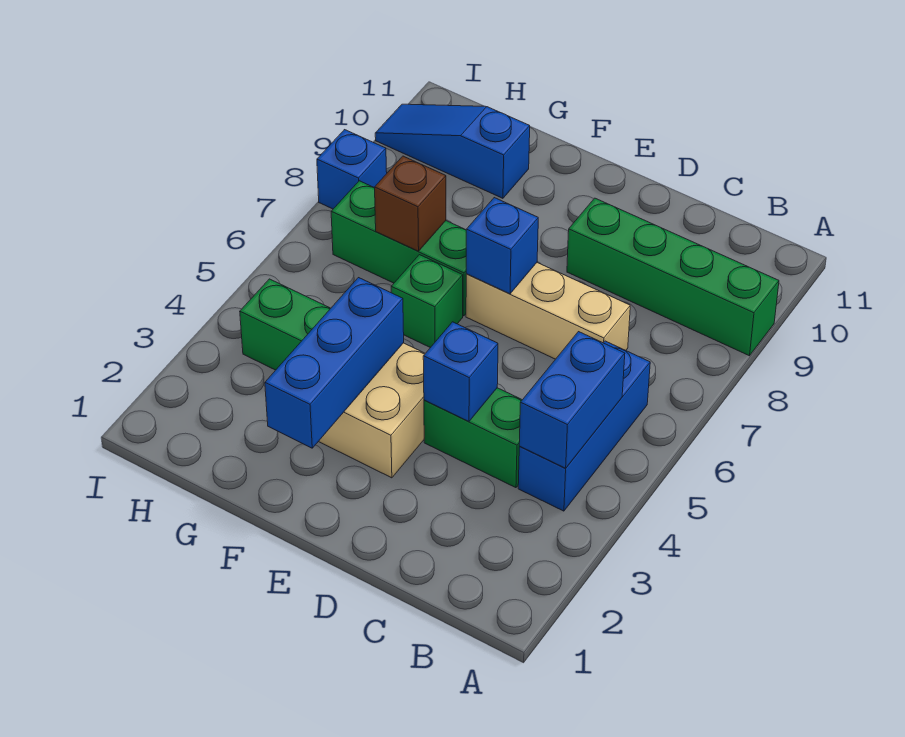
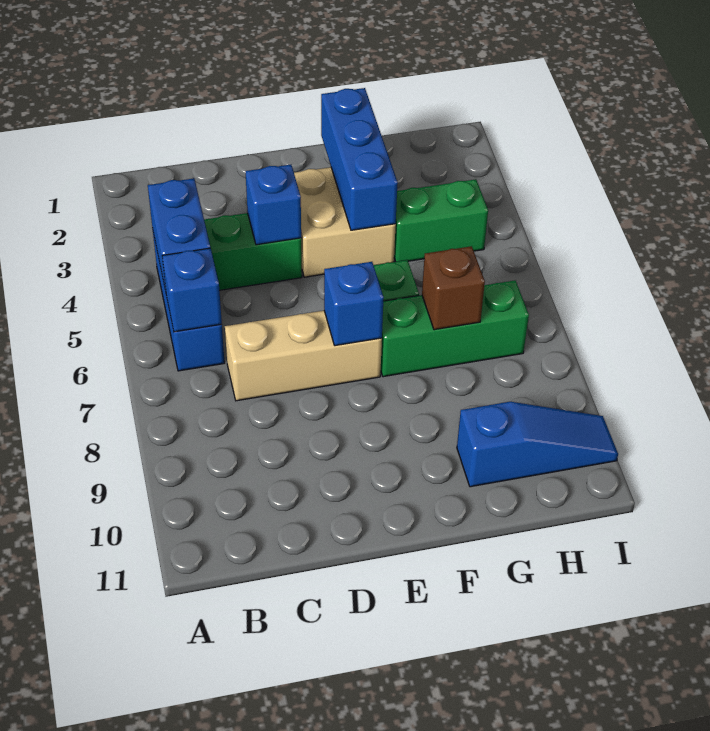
green brick A9:D9 level 1 -> none
blue brick I8 level 1 -> blue brick B6 level 2

